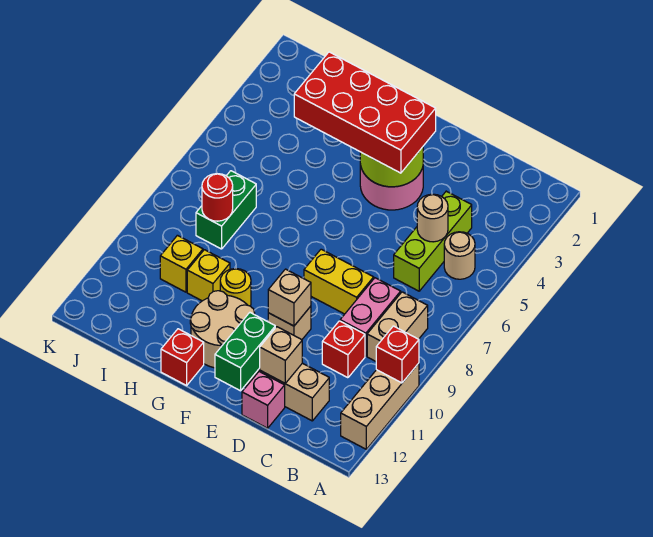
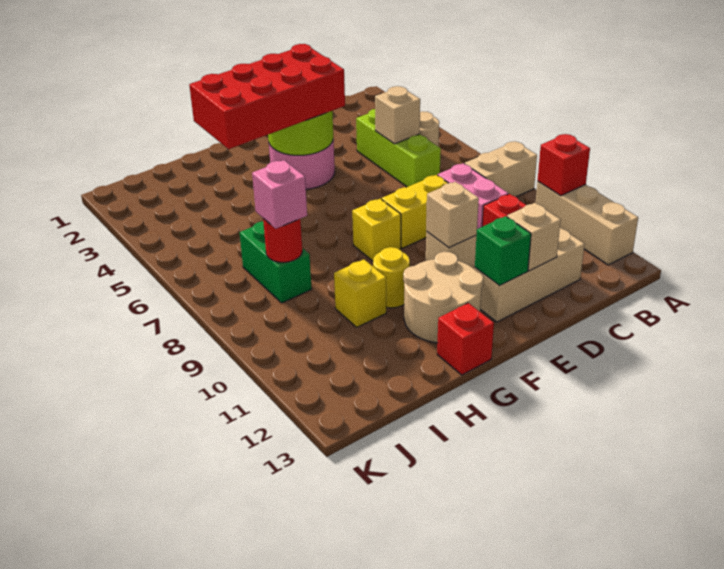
tan brick B8:B9 level 1 -> tan brick A8:B8 level 1
tan round brick C5 level 2 -> tan brick C5 level 2
pink brick D13 level 1 -> pink brick I8 level 3
green brick E12:E13 level 2 -> green brick E12 level 2
yellow brick I10 level 1 -> yellow brick F8 level 1

